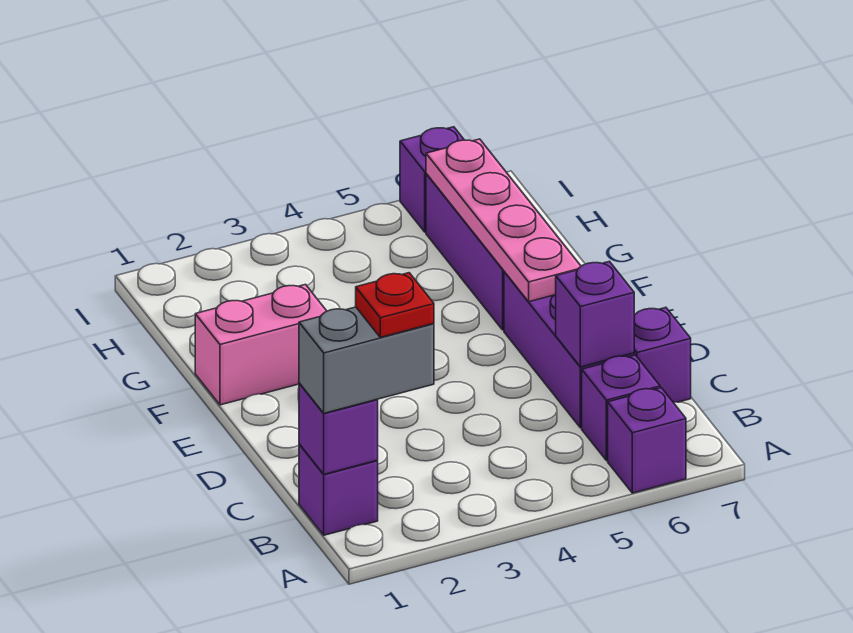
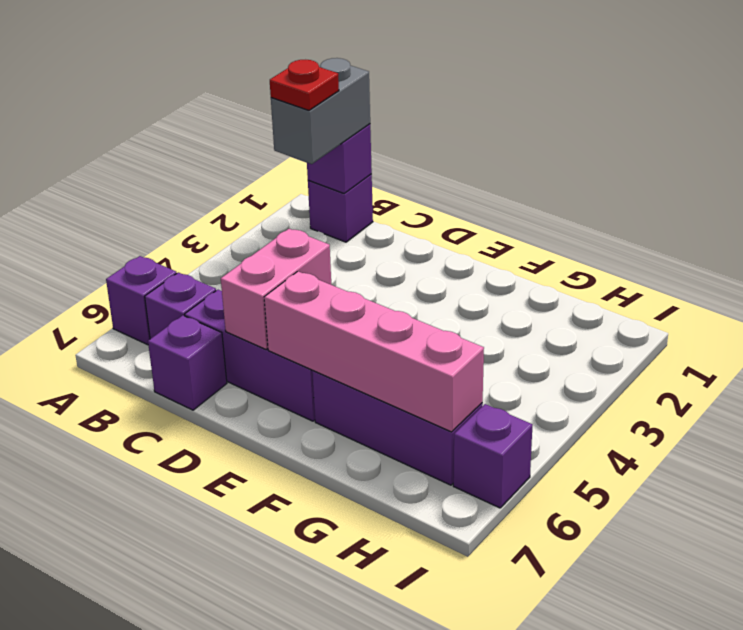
purple brick C6 level 2 -> none
pink plate E6:H6 level 2 -> pink brick E6:H6 level 2
pink brick F1:F2 level 1 -> pink brick D5:D6 level 2

